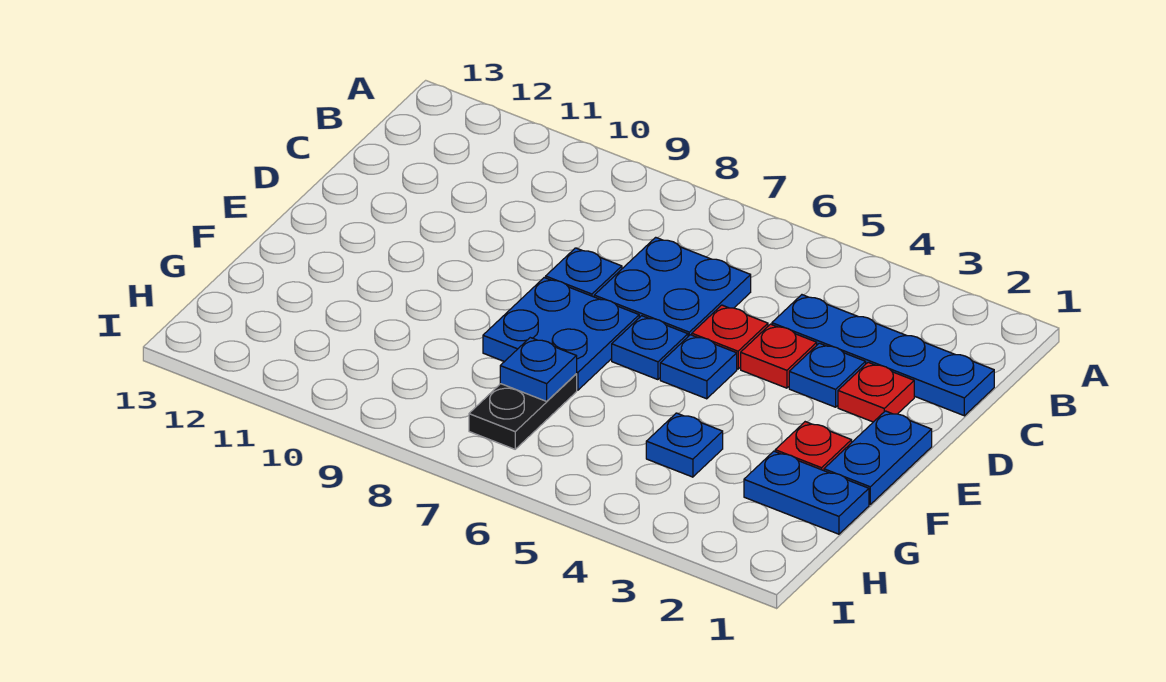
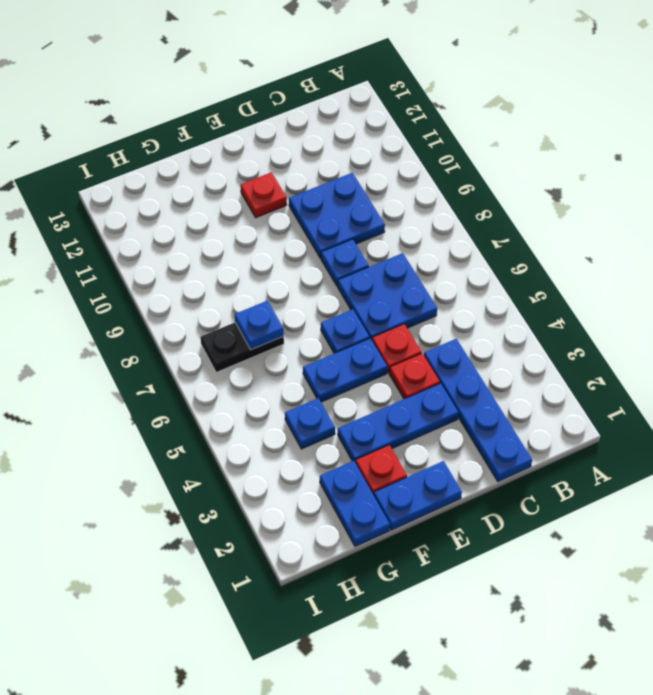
red plate D2 level 1 -> red plate E11 level 1
blue plate D3 level 1 -> blue plate D3:F3 level 1
blue plate E5 level 1 -> blue plate E5:F5 level 1
blue plate E7:F8 level 1 -> blue plate C9:D10 level 1

